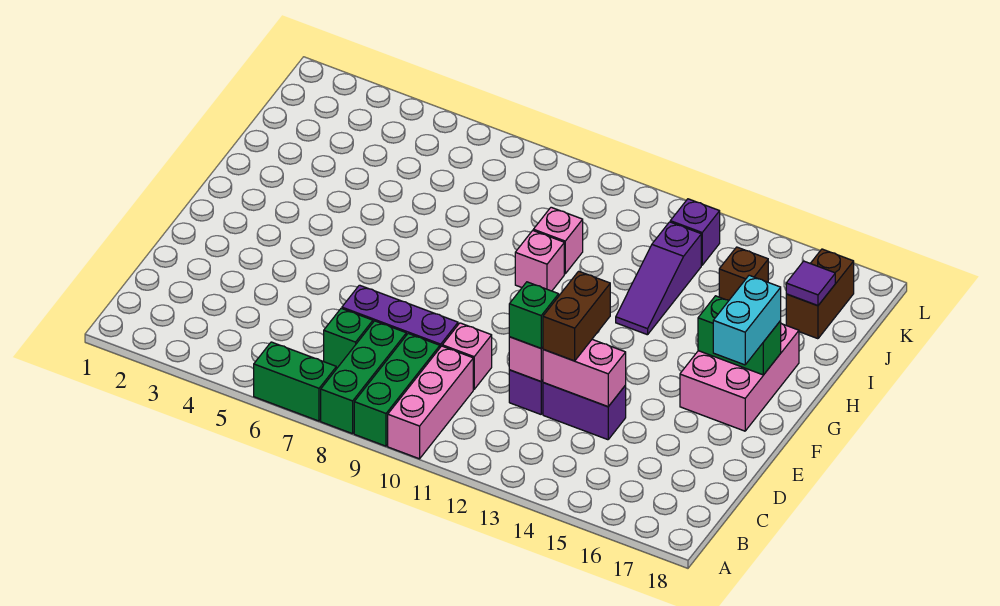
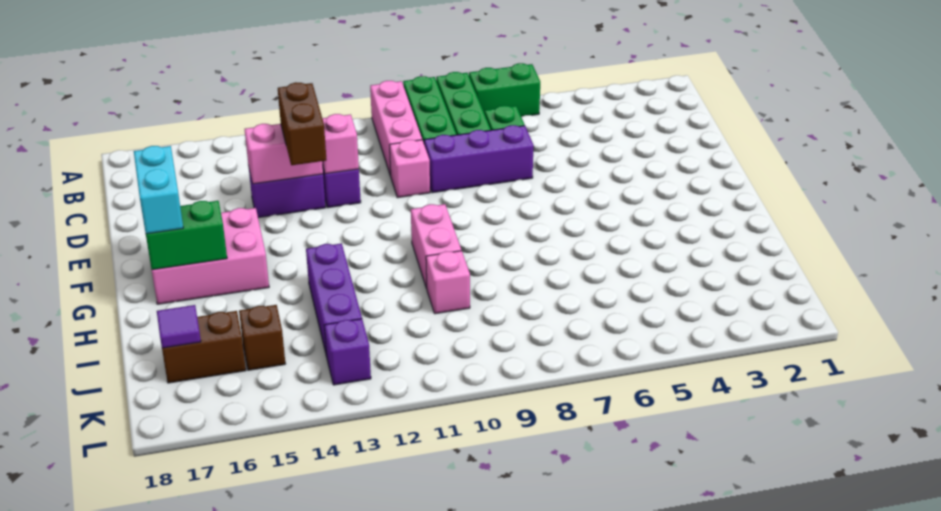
green brick D12 level 3 -> none
pink brick F16:H17 level 1 -> pink brick F15:G17 level 1
pink brick H10 level 1 -> pink brick G10:H10 level 1
purple slope H13:J13 level 1 top J -> purple brick H13:J13 level 1
brown brick J17:K17 level 1 -> brown brick J16:J17 level 1

